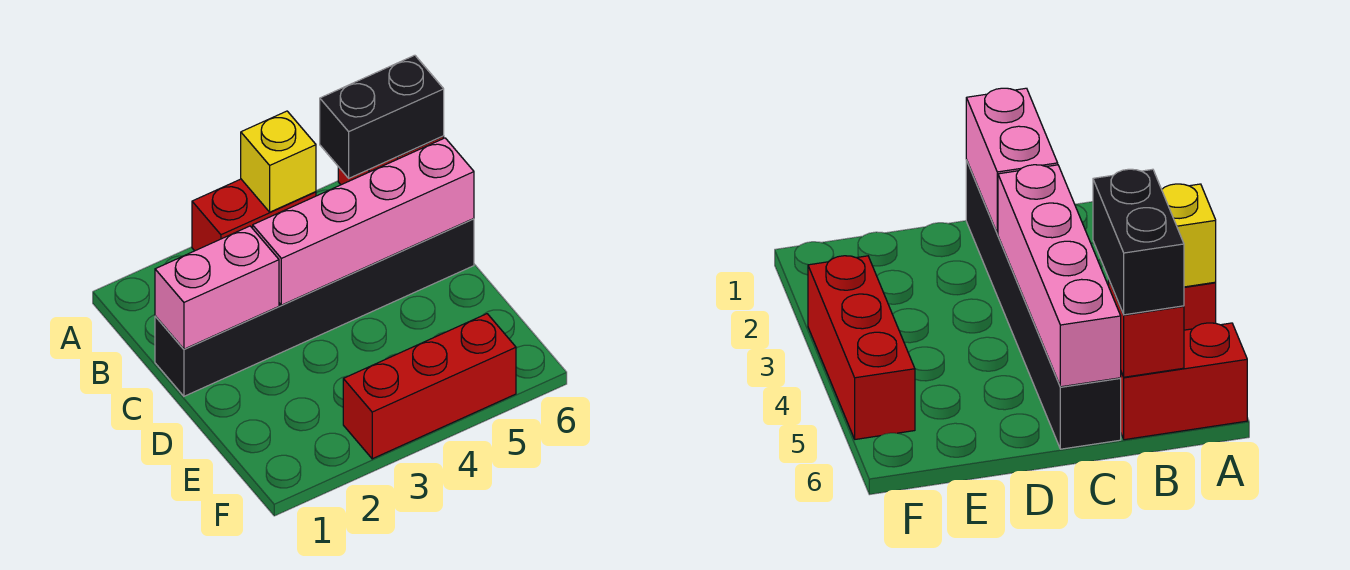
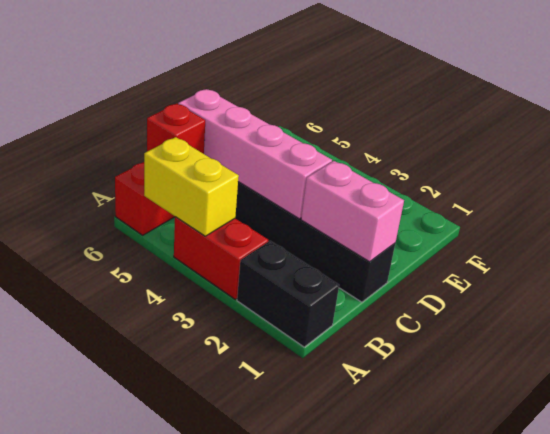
yellow brick A4 level 2 -> yellow brick A4:A5 level 2
black brick B5:B6 level 3 -> black brick A1:A2 level 1
red brick F3:F5 level 1 -> none

